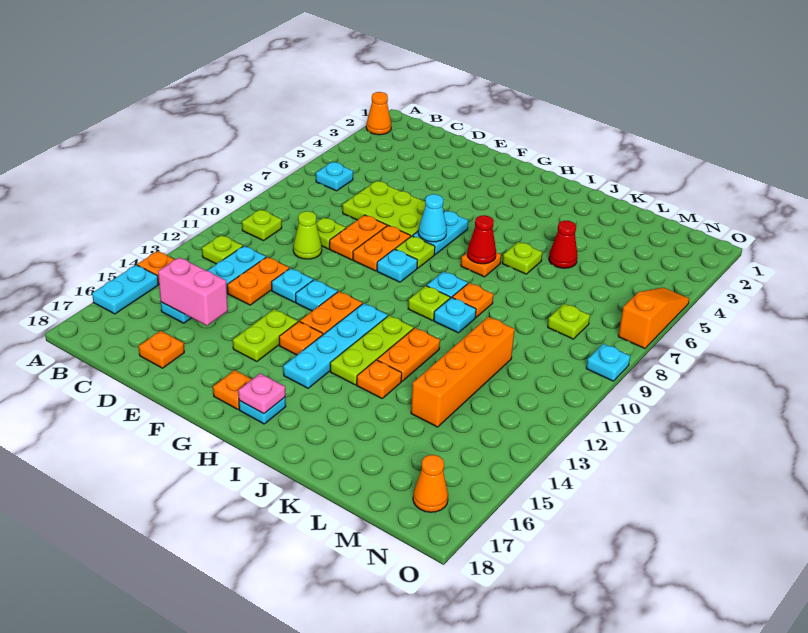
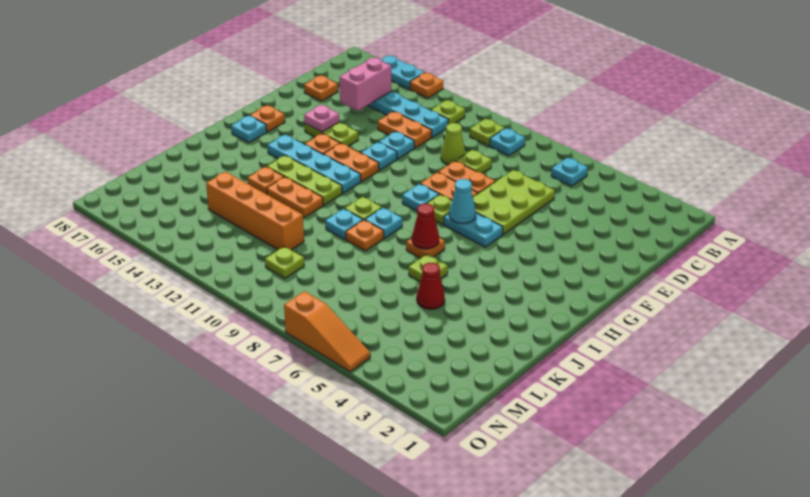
orange cone A2 level 1 -> none
pink plate H17 level 2 -> pink plate F15 level 2
lime plate M8 level 1 -> lime plate M10 level 1
orange cone N17 level 1 -> none
cyan plate O9 level 1 -> cyan plate B9 level 1

